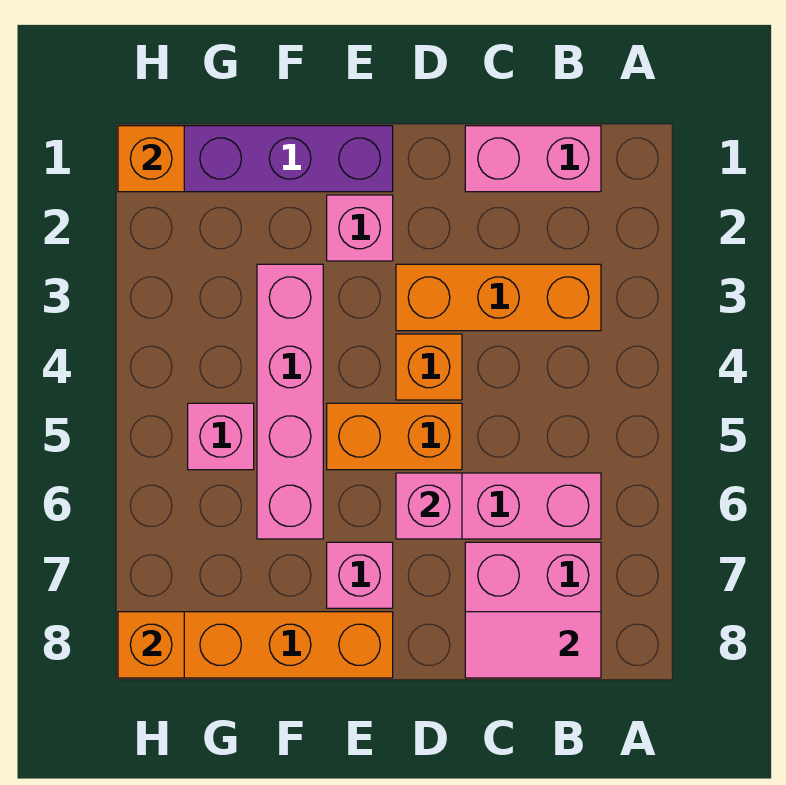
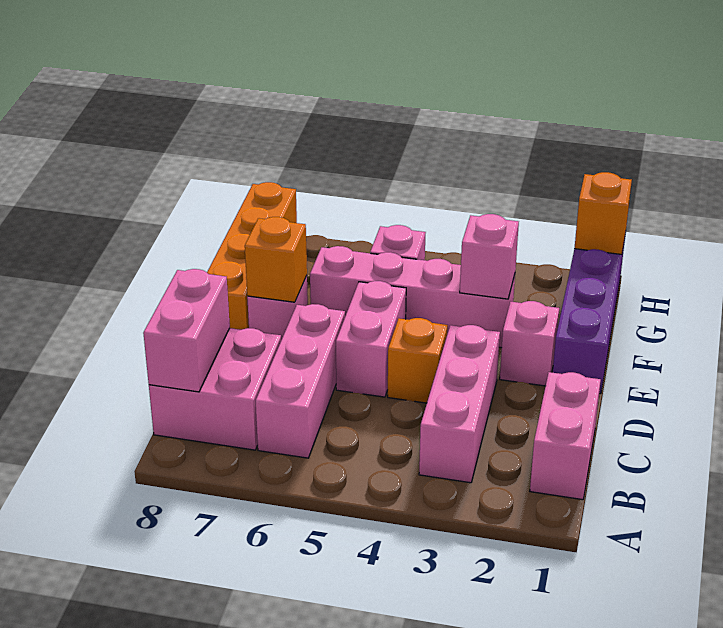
orange brick B3:D3 level 1 -> pink brick B3:D3 level 1
pink tile B8:C8 level 2 -> pink brick B8:C8 level 2
orange brick D5:E5 level 1 -> pink brick D5:E5 level 1
pink brick D6 level 2 -> pink brick F3 level 2
orange brick H8 level 2 -> orange brick E7 level 2

